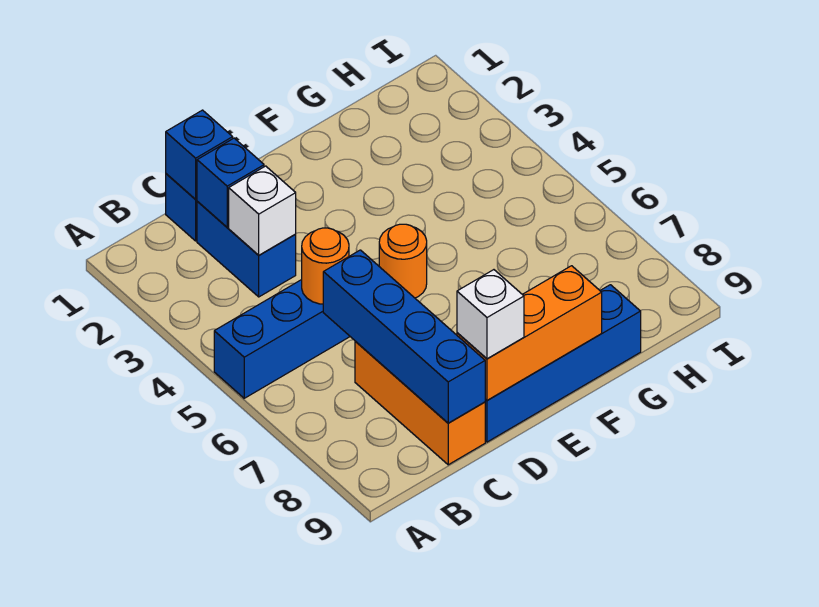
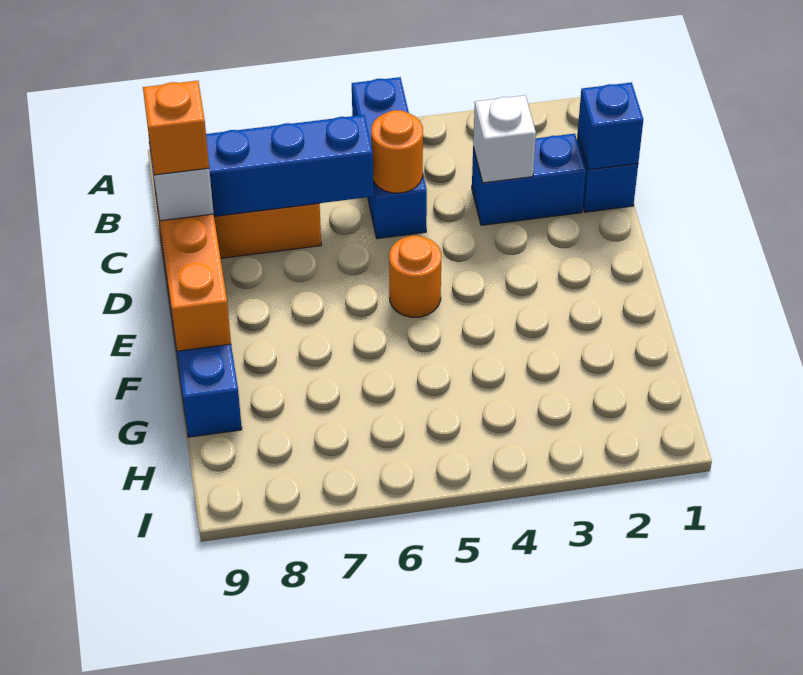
blue brick C2 level 2 -> none
none -> orange brick D9 level 4

